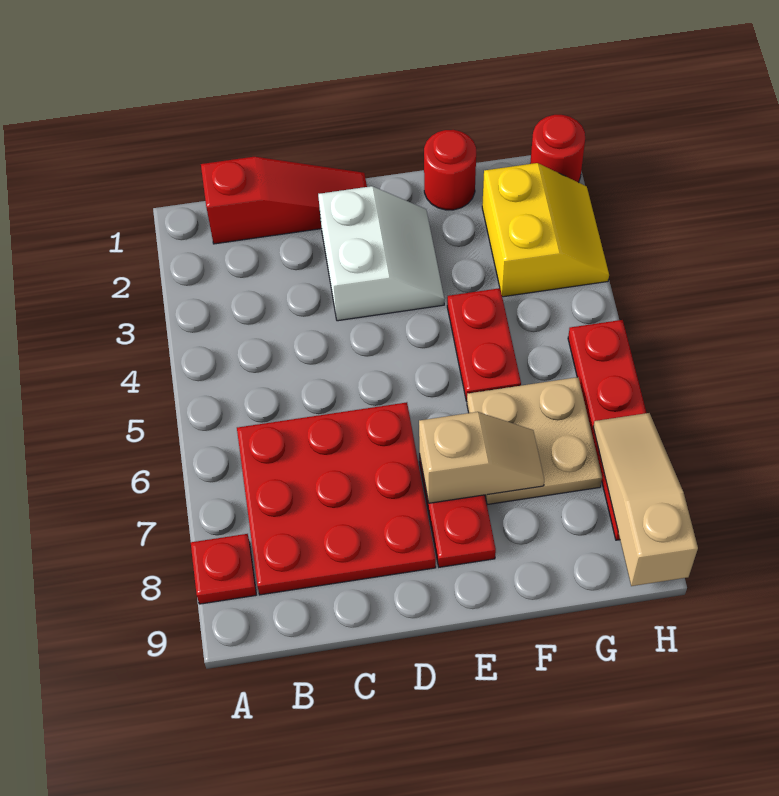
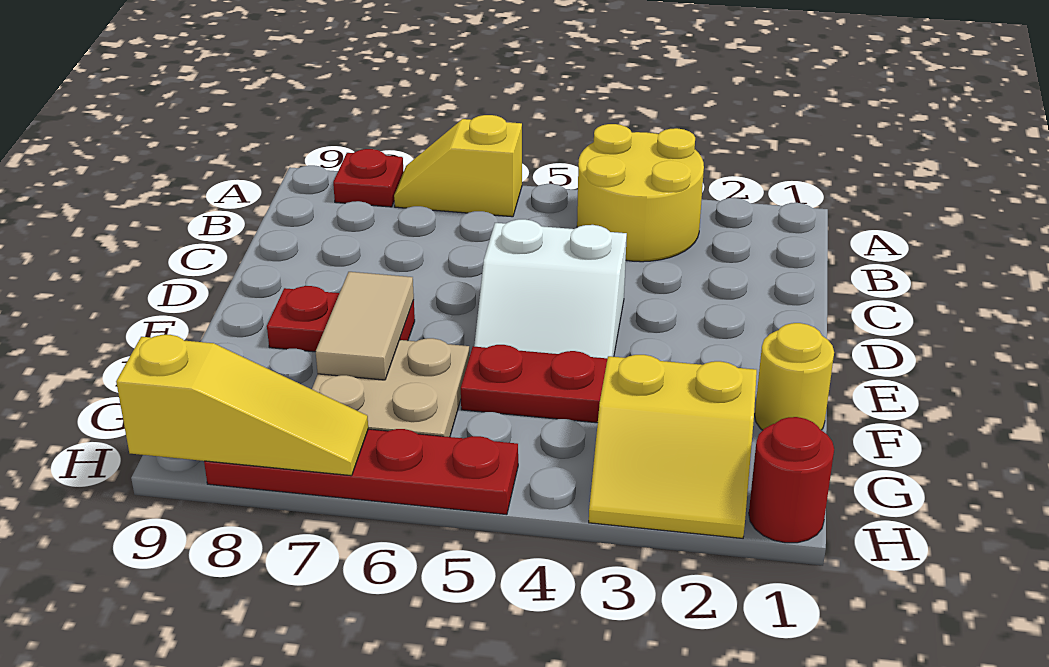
none -> yellow round brick A3:B4 level 1
none -> yellow slope A6:A7 level 1 top 6
red slope B1:D1 level 1 top B -> none
red plate B6:D8 level 1 -> none
white slope D2:E3 level 1 top D -> white slope D4:E5 level 1 top D
tan slope E7:F7 level 2 top E -> tan tile E7:F7 level 2
red round brick F1 level 1 -> yellow round brick F1 level 1
tan slope H7:H9 level 2 top 9 -> yellow slope H7:H9 level 2 top 9

